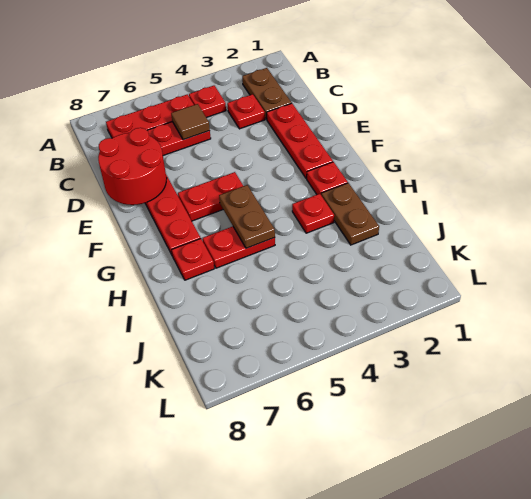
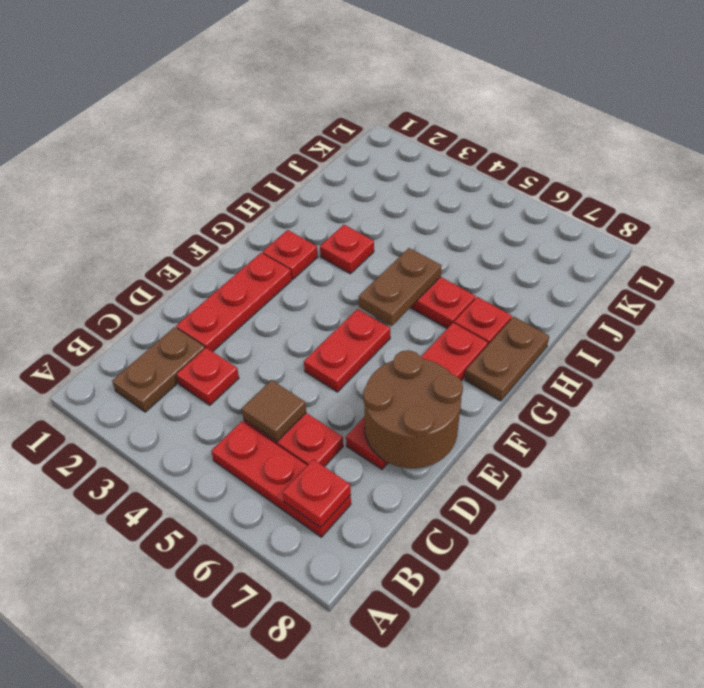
red plate B4 level 1 -> red plate B7 level 2
red round brick D7:E8 level 2 -> brown round brick D7:E8 level 2
red plate F5:F6 level 1 -> red plate E5:F5 level 1
brown plate H2:I2 level 1 -> brown plate G8:H8 level 1

